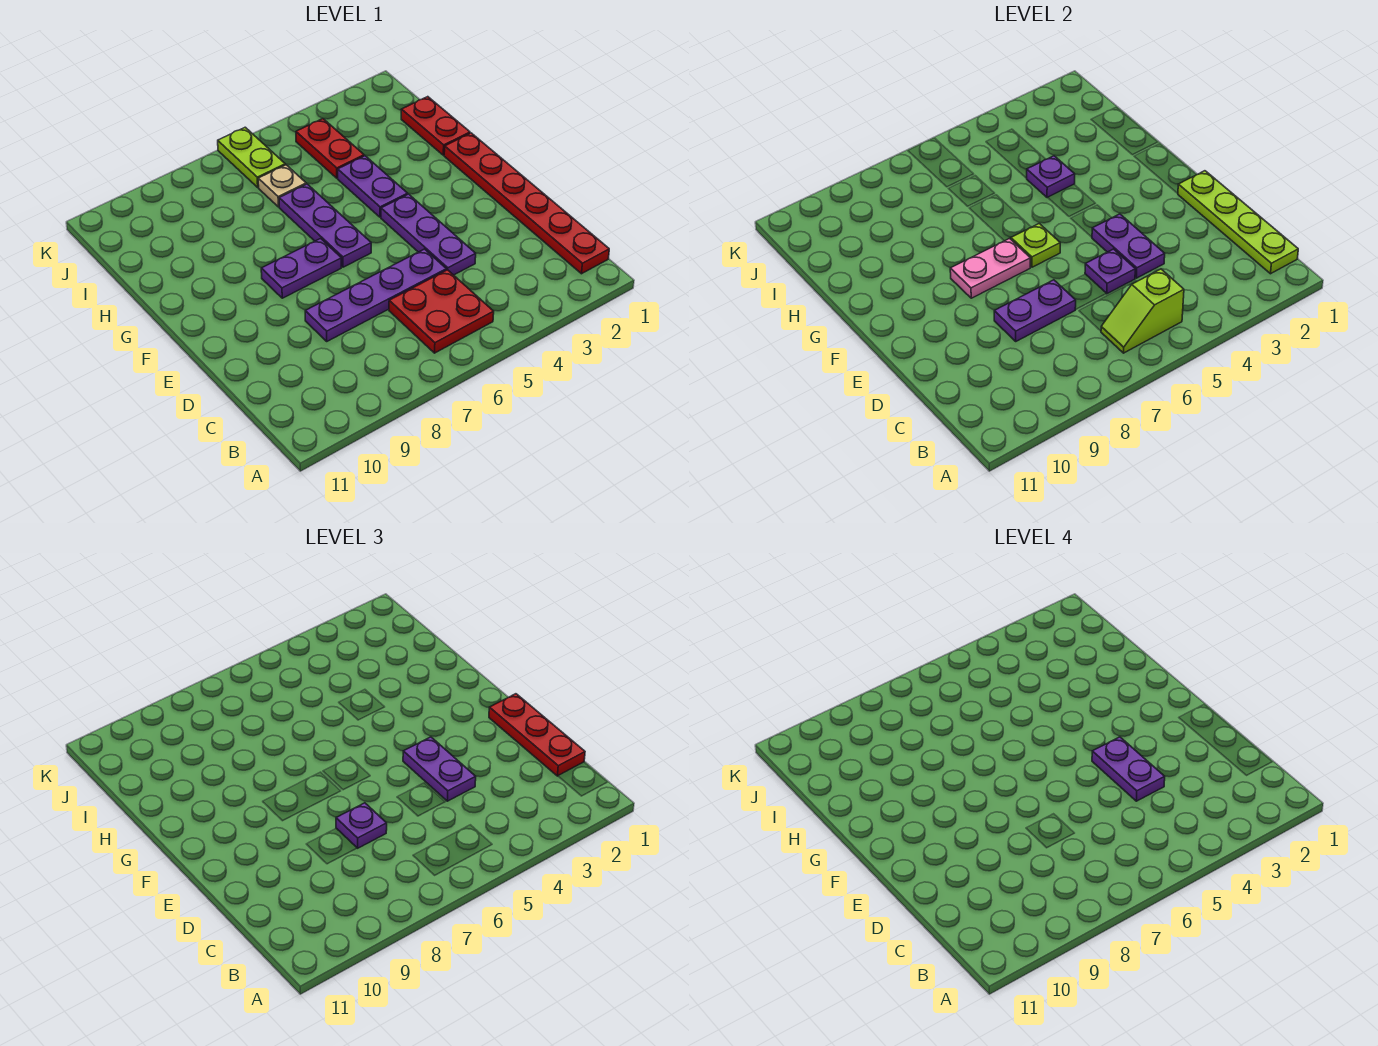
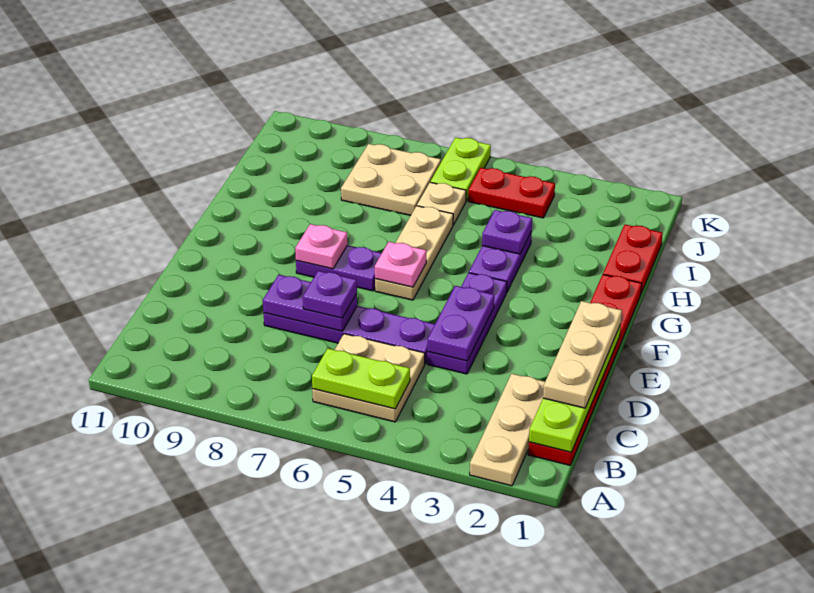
none -> tan plate A2:C2 level 1
red plate B5:C6 level 1 -> tan plate B5:C6 level 1
lime slope B5:B6 level 2 top 5 -> lime plate B5:B6 level 2
red plate C1:E1 level 3 -> tan plate C1:E1 level 3
purple plate D4:E4 level 3 -> none
purple plate D4:E4 level 4 -> none
purple plate D5 level 2 -> none
purple plate F6:H6 level 1 -> tan plate F6:H6 level 1
lime plate F6 level 2 -> pink plate F6 level 2
pink plate F7:F8 level 2 -> pink plate F8 level 2
red plate I4:J4 level 1 -> red plate J4:J5 level 1
none -> tan plate I7:J8 level 1

